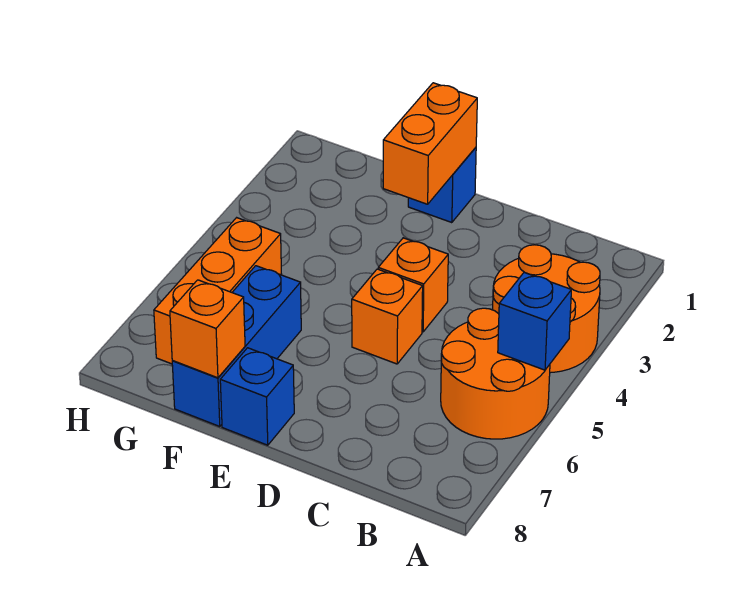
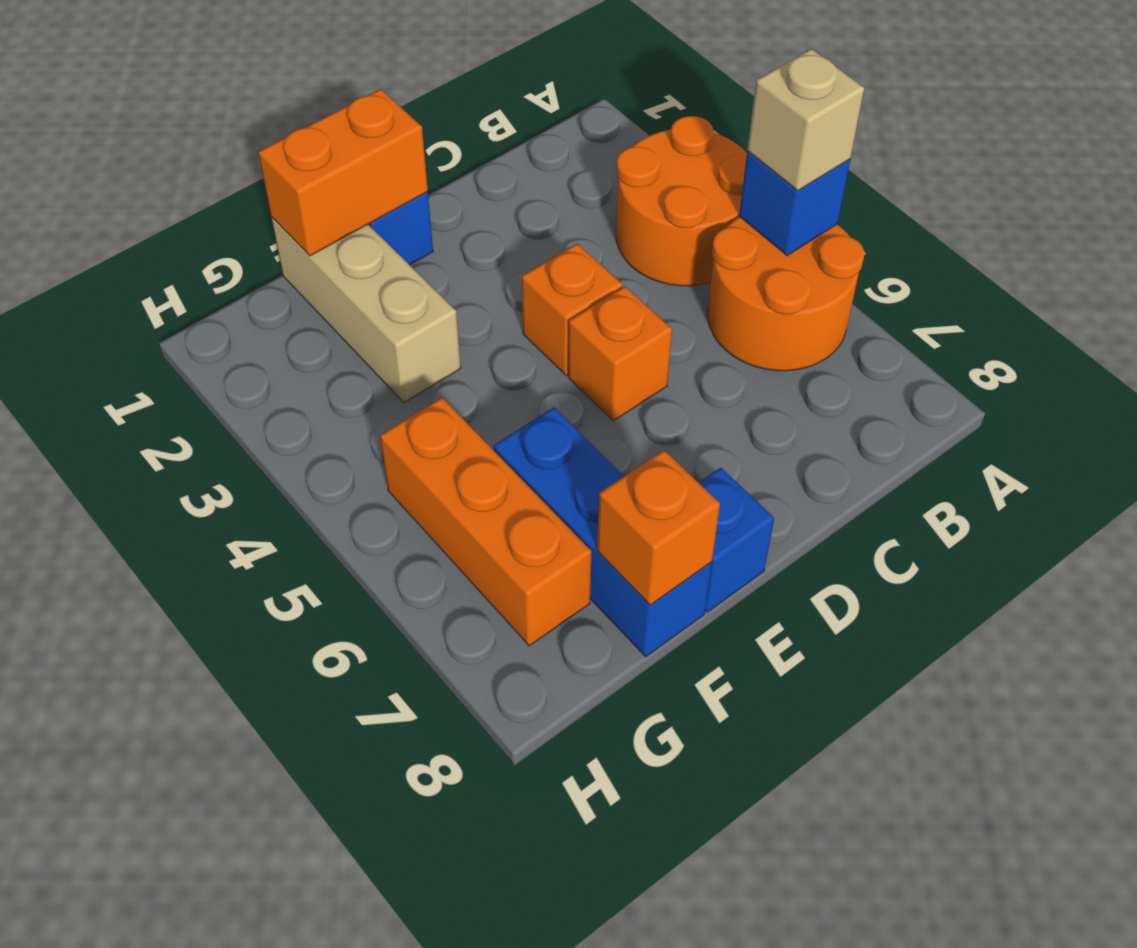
none -> tan brick A5 level 3
orange brick E1:E2 level 2 -> orange brick E1:F1 level 2
none -> tan brick F1:F3 level 1

